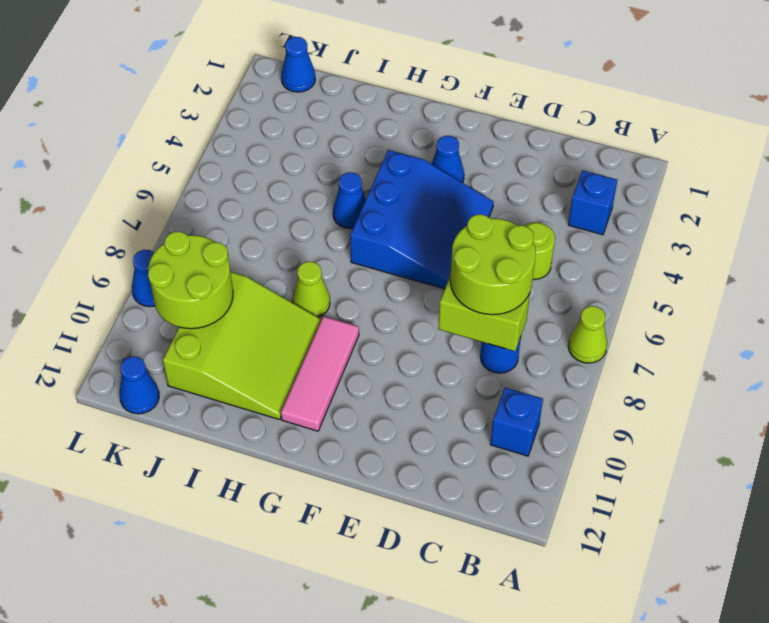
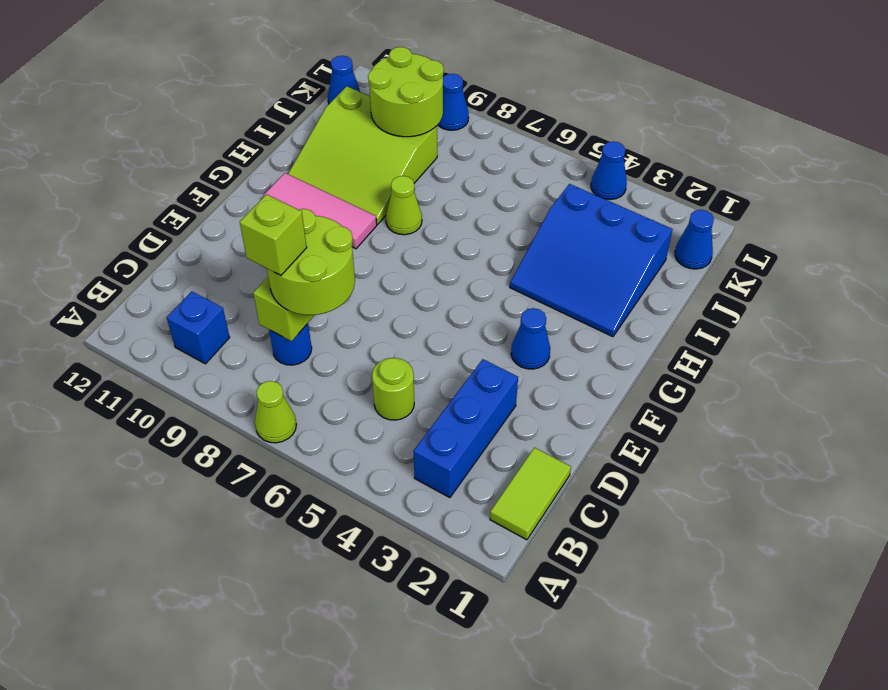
none -> lime tile B1:C1 level 1
blue brick B3 level 1 -> blue brick B3:D3 level 1
none -> lime brick C8 level 4
blue slope E4:G6 level 1 top G -> blue slope H2:J4 level 1 top J
blue cone H5 level 1 -> blue cone L4 level 1

